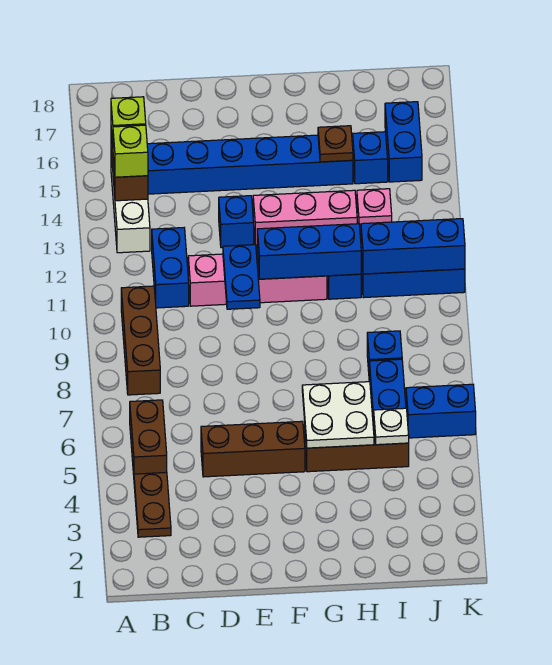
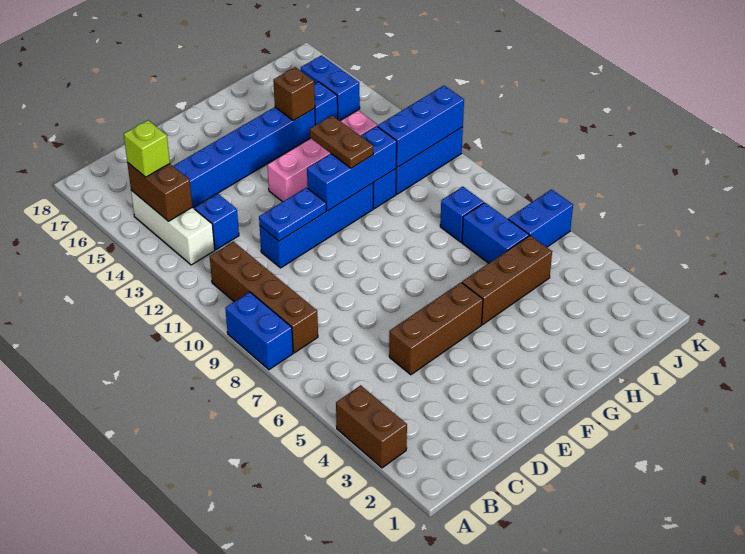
brown plate B3:B4 level 1 -> brown plate G11:G12 level 3
brown brick B5:B6 level 1 -> brown brick A3:A4 level 1
brown brick B8:B10 level 1 -> brown brick B8:B11 level 1
lime brick B14 level 3 -> none
blue brick C11:C12 level 1 -> blue brick A8:A9 level 1
pink brick D11:G11 level 1 -> blue brick D11:G11 level 1
blue plate E10:E11 level 2 -> blue plate D11:E11 level 2
blue brick E13 level 1 -> blue brick C13 level 1
white plate G5:H6 level 2 -> none
brown plate H15 level 2 -> brown brick H15 level 2
white plate I5 level 2 -> none

